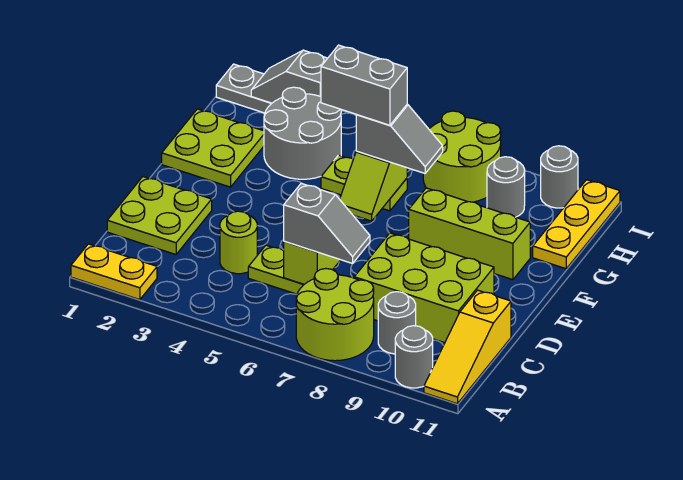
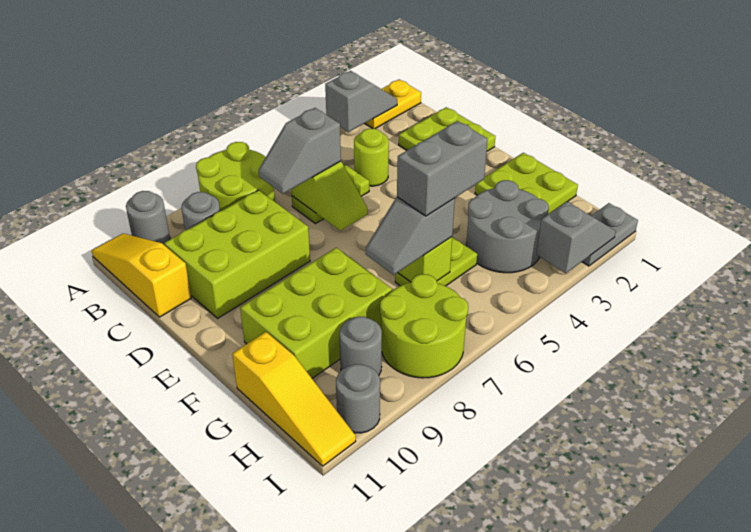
none -> grey slope A2:A3 level 2 top 3
lime brick F8:F10 level 1 -> lime brick F8:G10 level 1
yellow plate G11:I11 level 1 -> yellow slope G11:I11 level 1 top G

